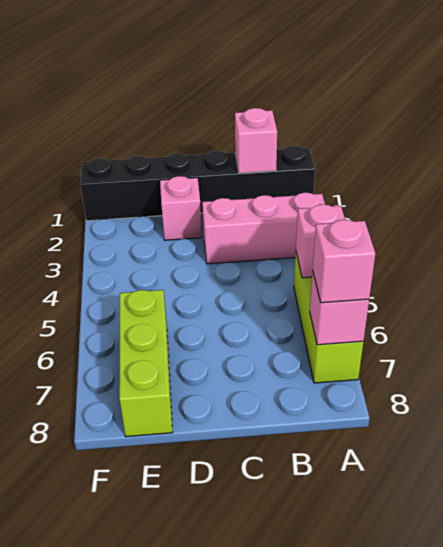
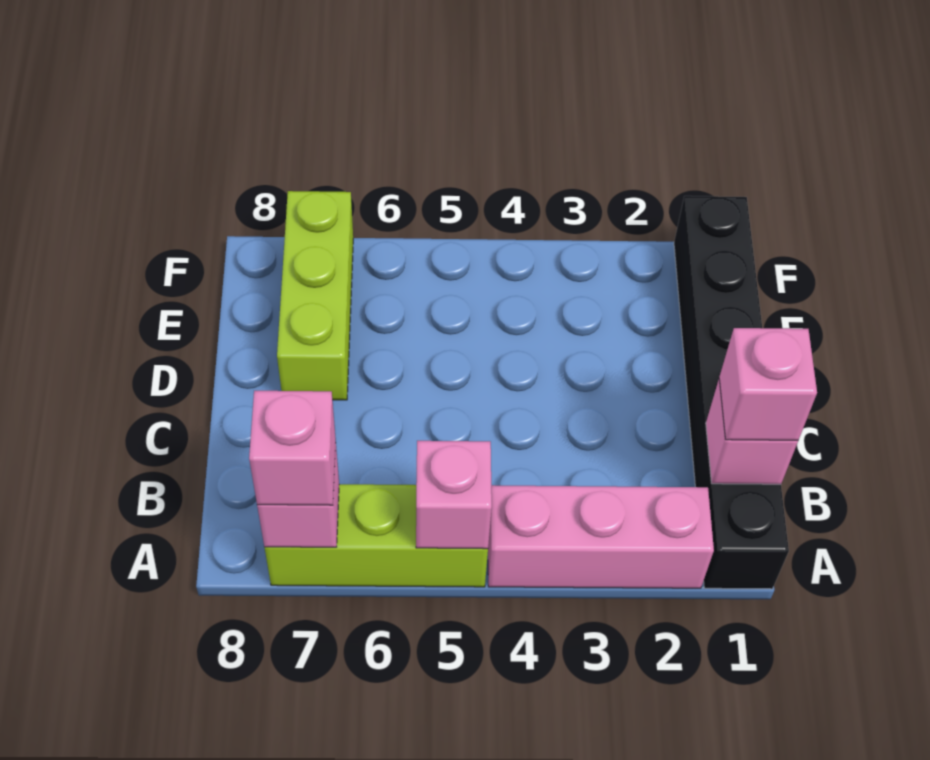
pink brick A3:C3 level 1 -> pink brick A2:A4 level 1
pink brick D2 level 1 -> pink brick B1 level 3
lime brick E6:E8 level 1 -> lime brick D7:F7 level 1

